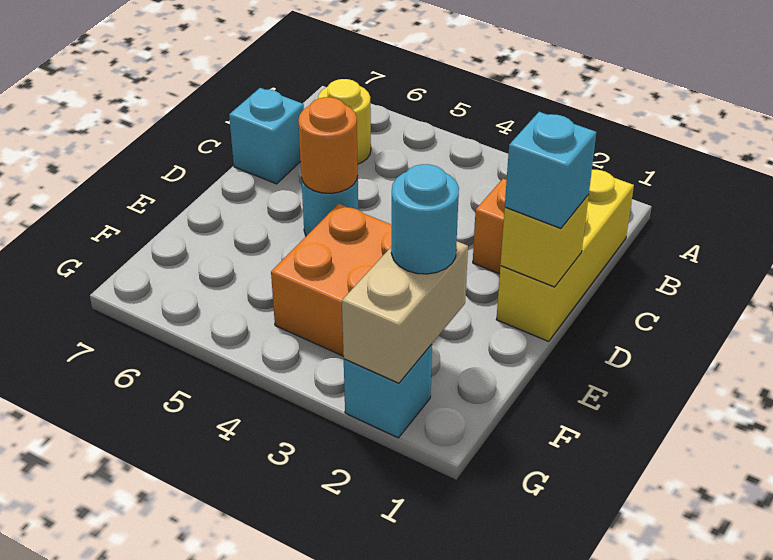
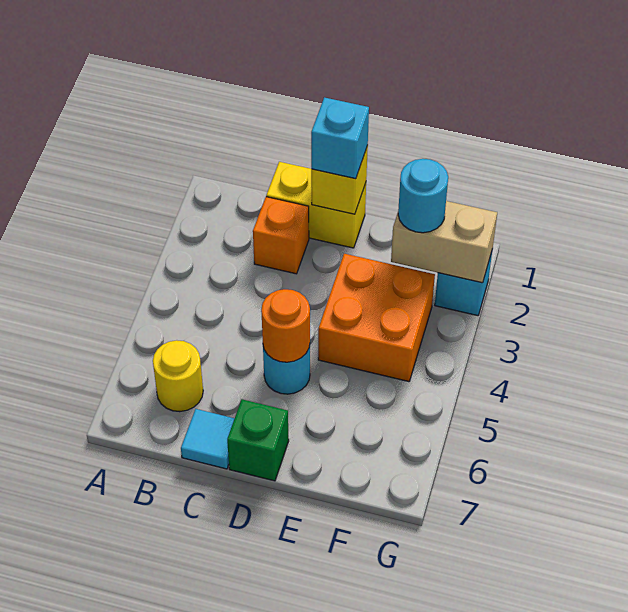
yellow brick B1:D1 level 1 -> yellow brick C1:D1 level 1
cyan brick C7 level 1 -> cyan tile C7 level 1
none -> green brick D7 level 1

